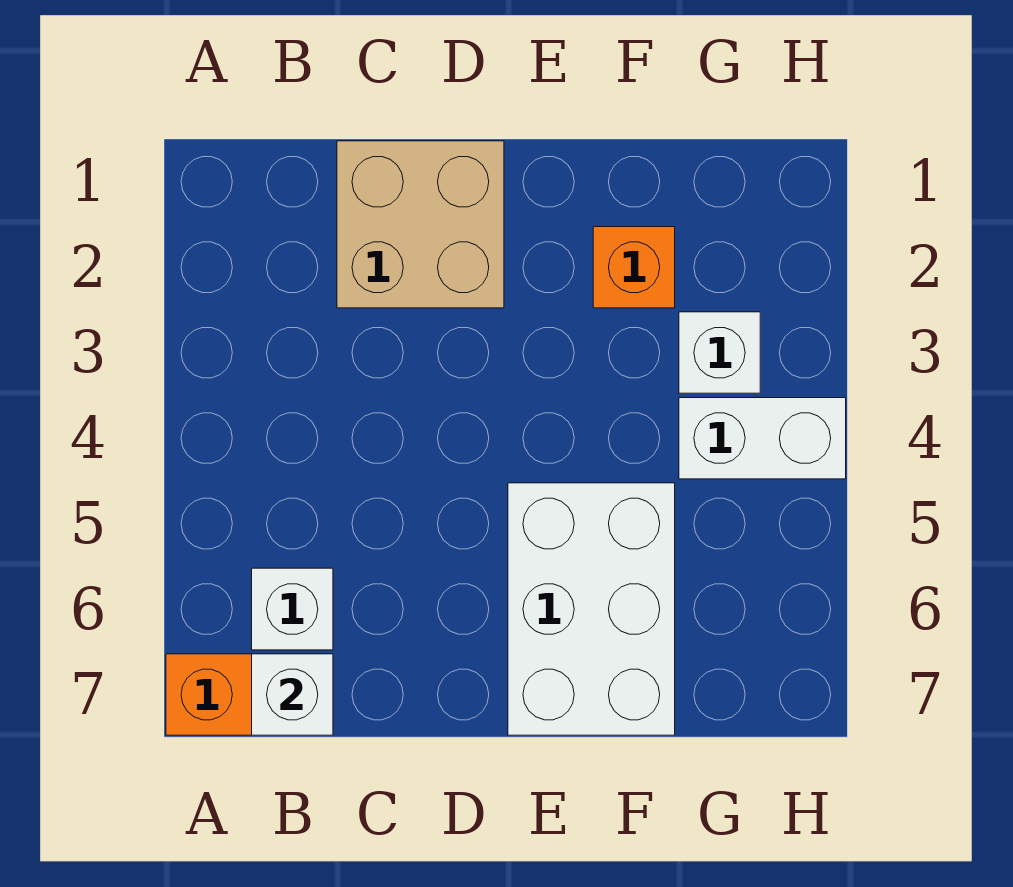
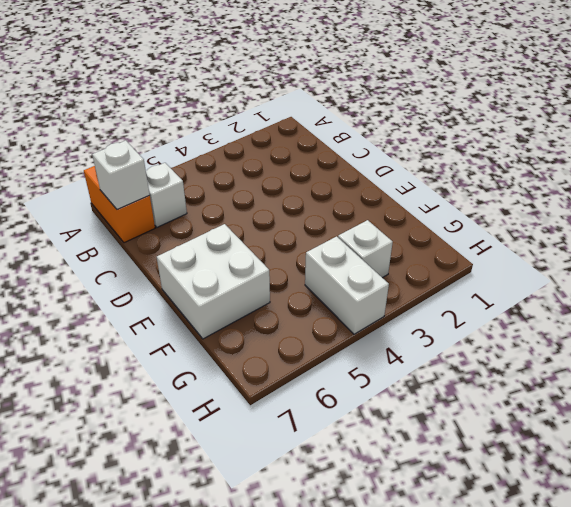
tan brick C1:D2 level 1 -> none
white brick E5:F7 level 1 -> white brick E6:F7 level 1
orange brick F2 level 1 -> none

